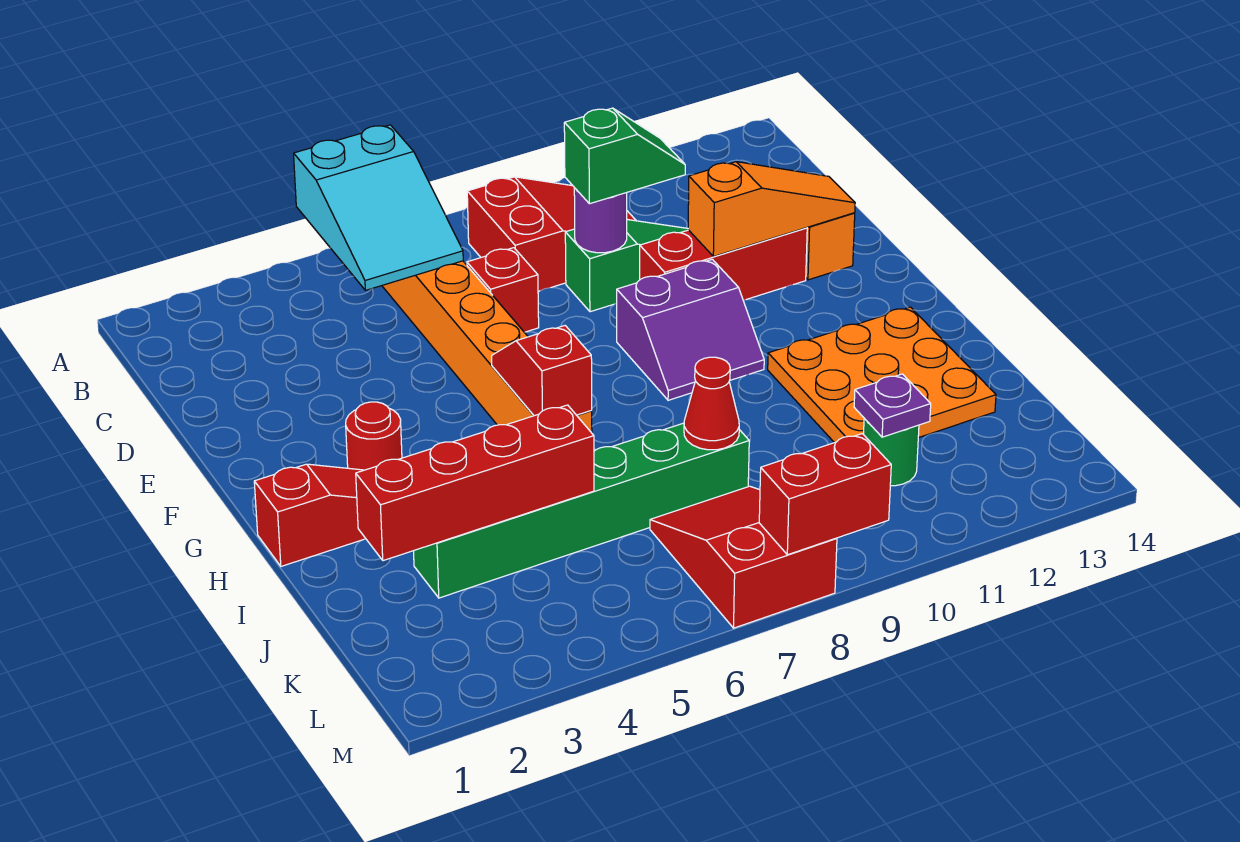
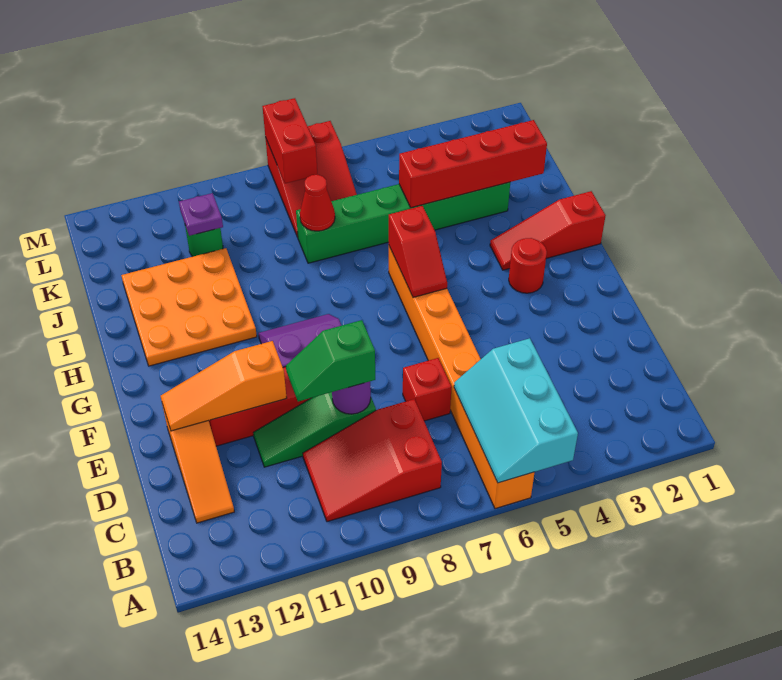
cyan slope A5:C6 level 2 top A -> cyan slope A5:C6 level 2 top 5
red brick M8:M9 level 2 -> red brick L8:M8 level 2

